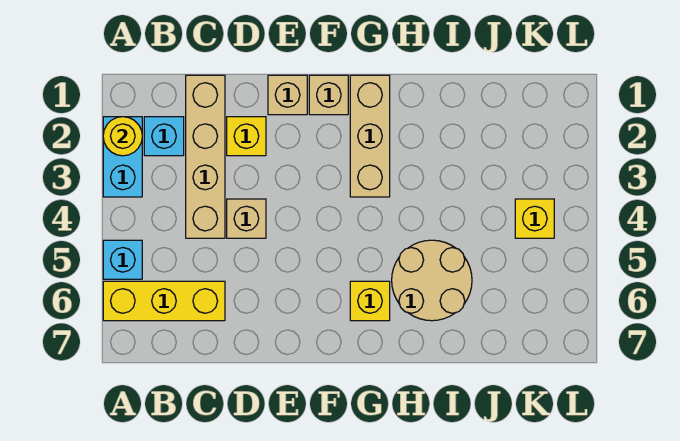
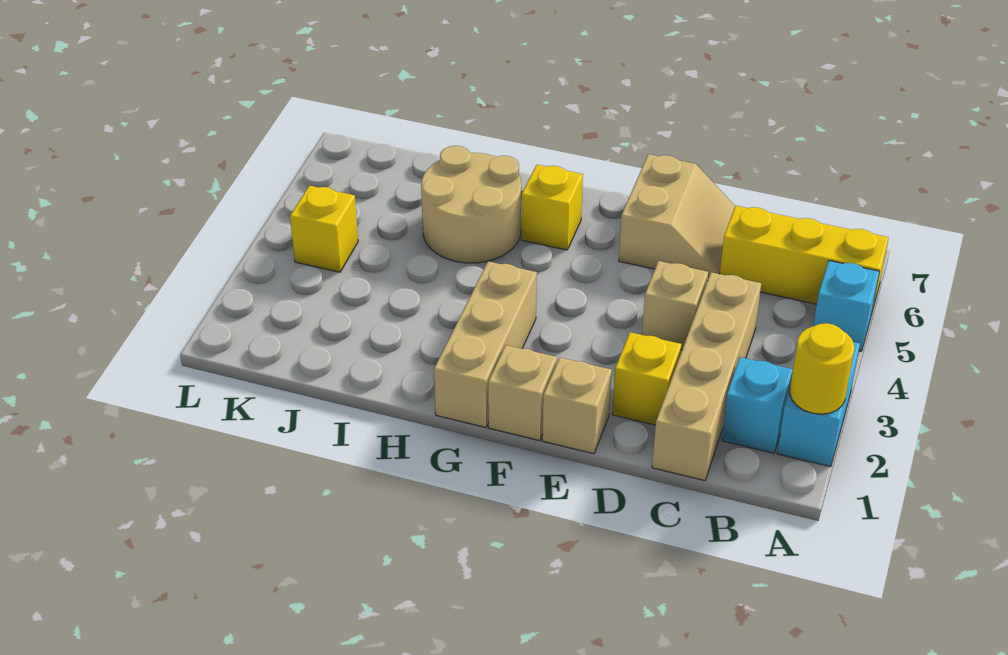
none -> tan slope D6:E7 level 1 top E

